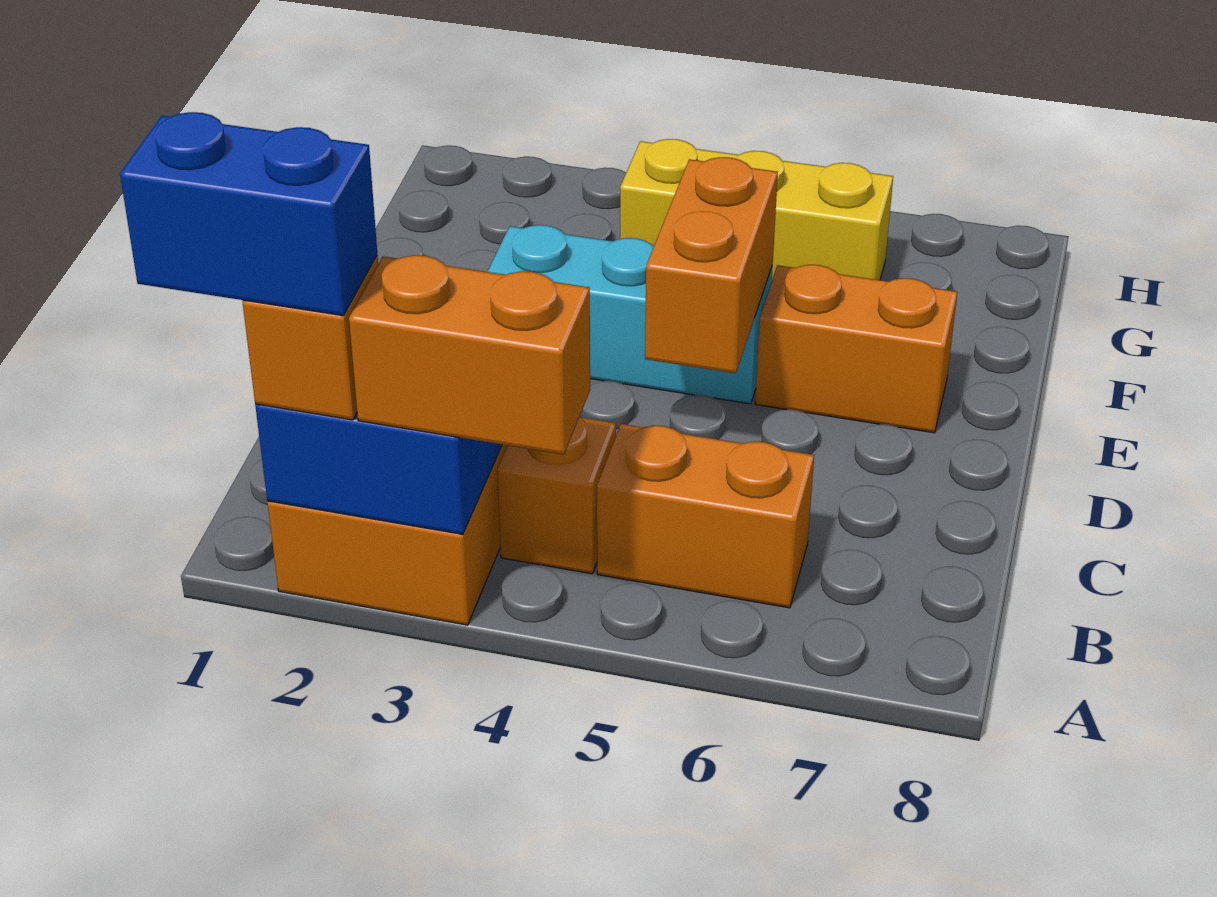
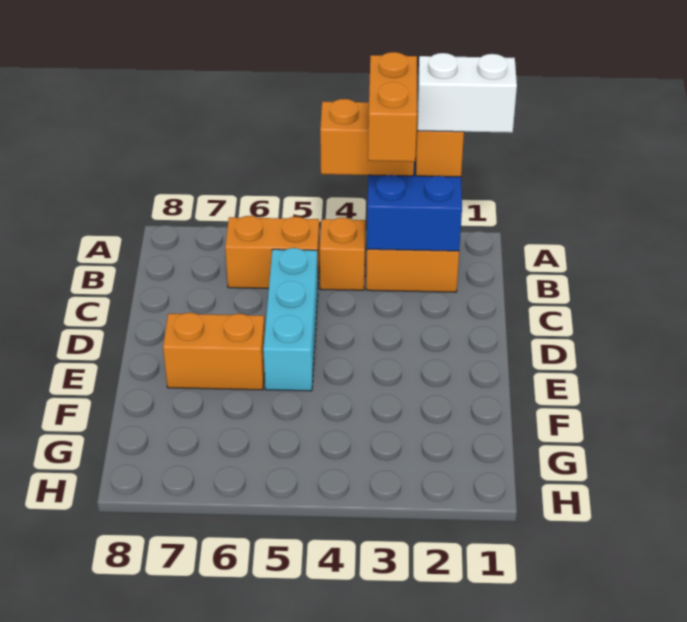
blue brick A1:A2 level 4 -> white brick A1:A2 level 4
orange brick D5:E5 level 2 -> orange brick A3:B3 level 4
cyan brick E3:E5 level 1 -> cyan brick C5:E5 level 1
yellow brick G4:G6 level 1 -> none

